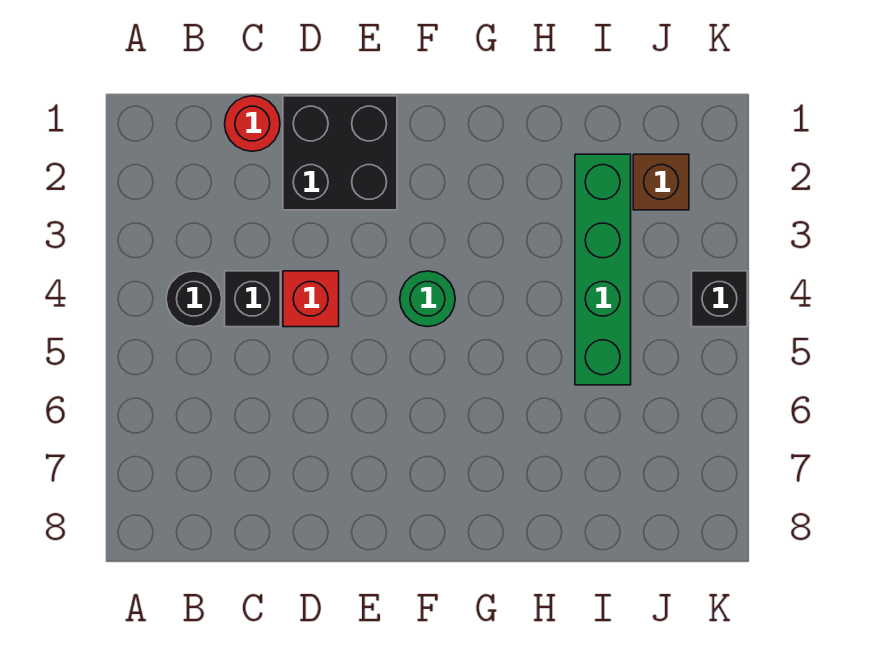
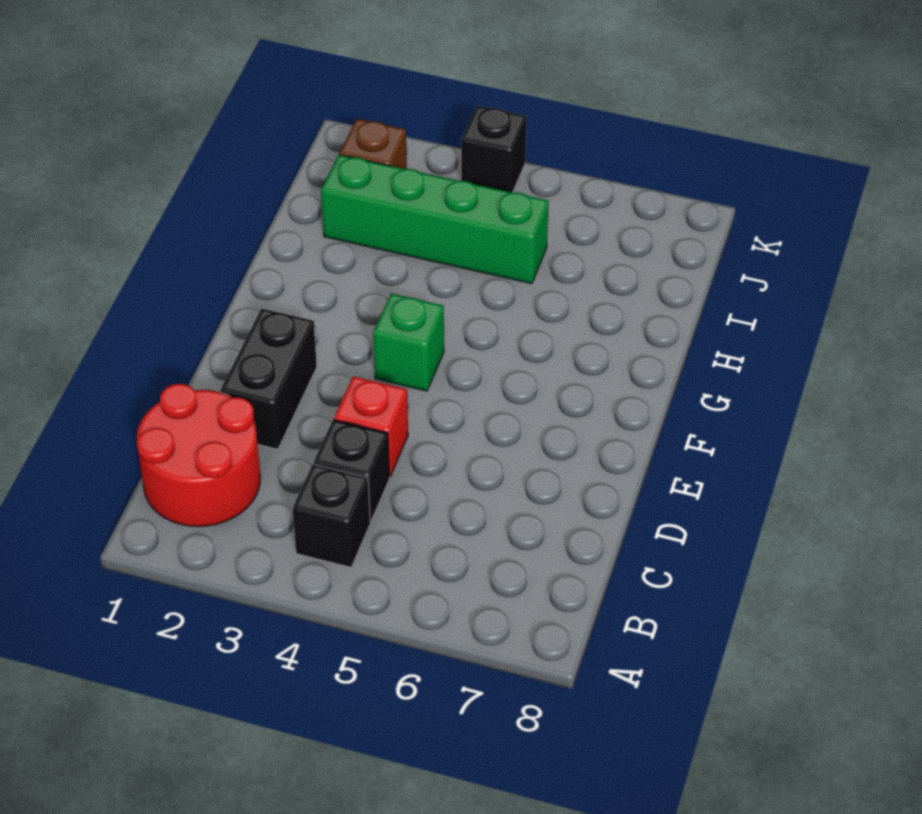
black round brick B4 level 1 -> black brick B4 level 1
red round brick C1 level 1 -> red round brick B1:C2 level 1
black brick D1:E2 level 1 -> black brick D2:E2 level 1
green round brick F4 level 1 -> green brick F4 level 1

